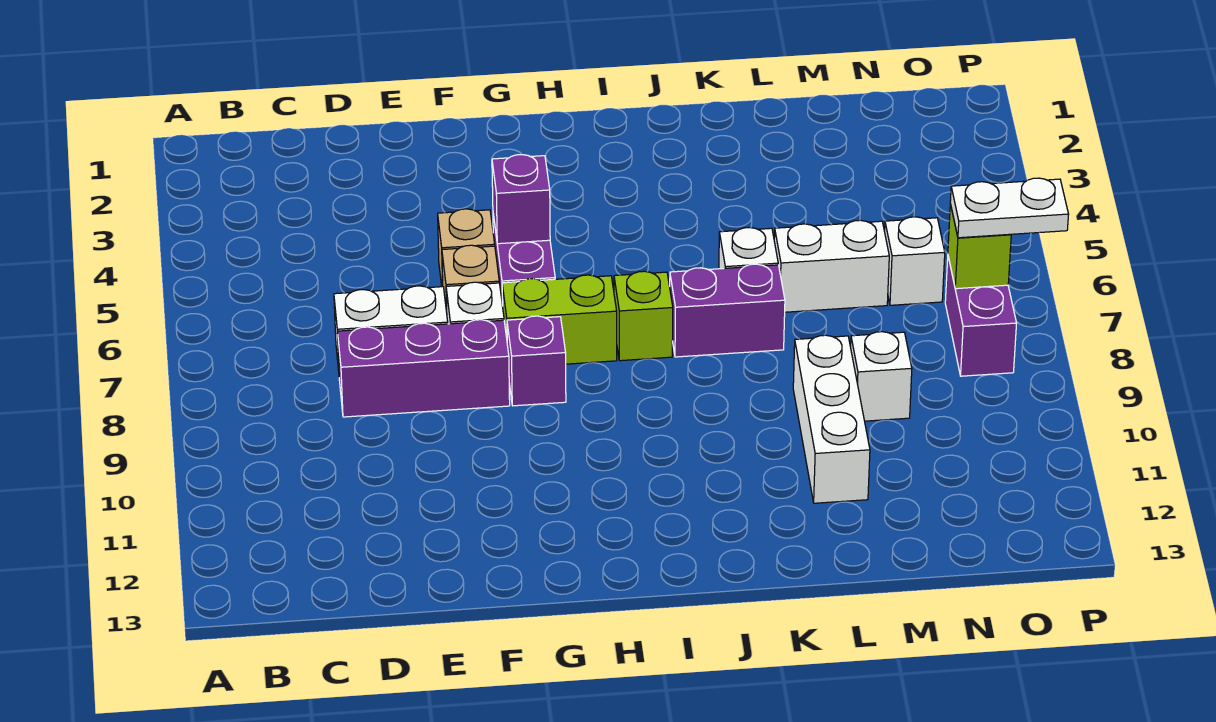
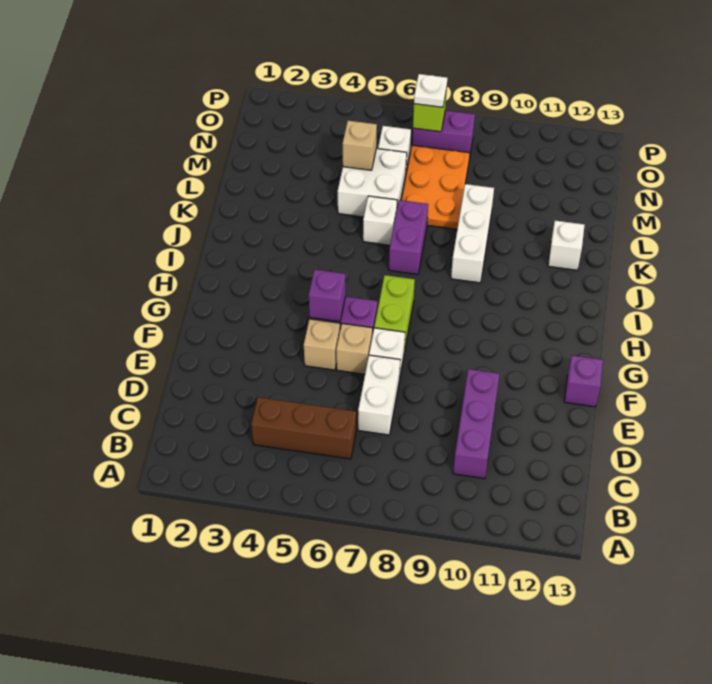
none -> brown brick C4:C6 level 1
purple brick D8:F8 level 1 -> purple brick C10:E10 level 1
purple brick G8 level 1 -> purple brick F13 level 1
lime brick I7 level 1 -> none
white brick L6:M6 level 1 -> white brick L5:M6 level 1
none -> orange plate L7:N8 level 1
white brick L9:L11 level 1 -> white brick J9:L9 level 1
none -> tan brick M5 level 2
white brick M9 level 1 -> white brick K12 level 1
white plate O7:P7 level 3 -> white plate O7 level 3

